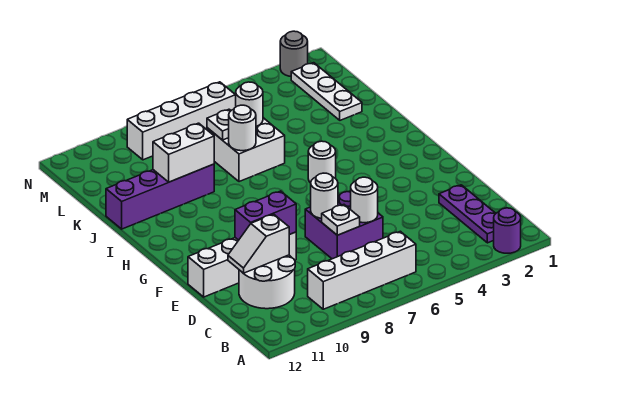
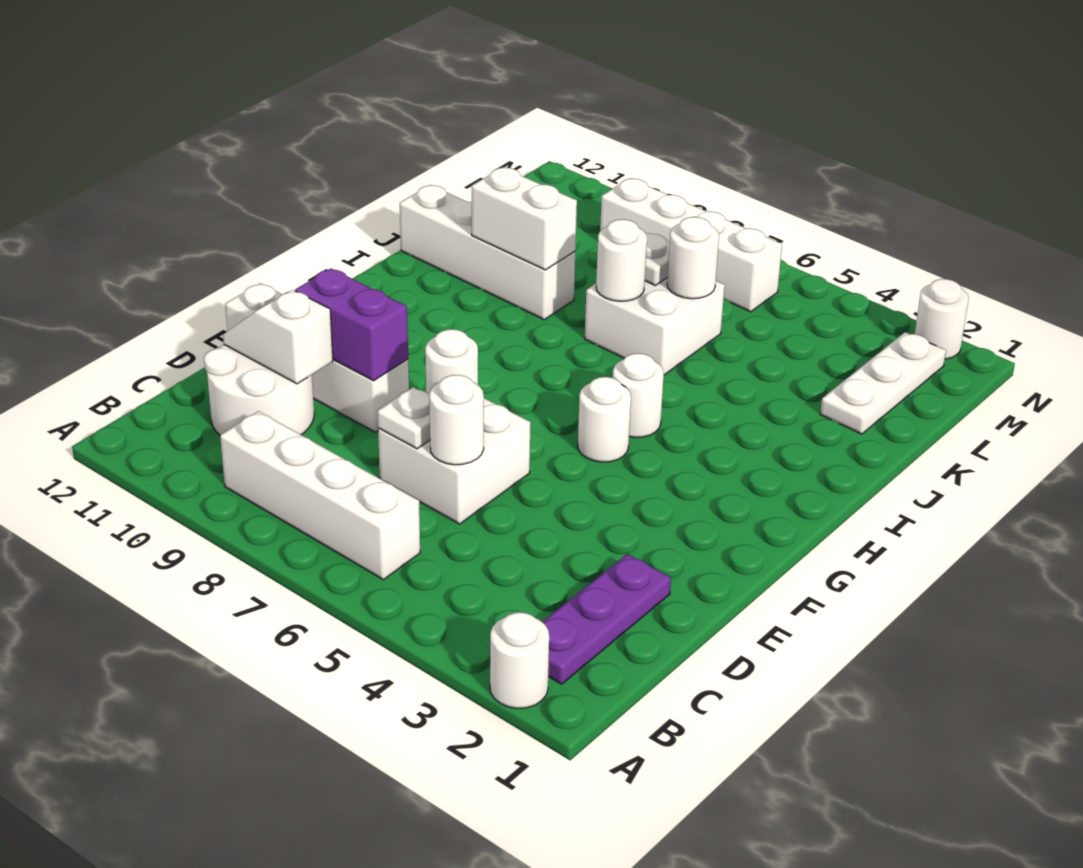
purple round brick A2 level 1 -> white round brick A2 level 1
purple brick D6:E7 level 1 -> white brick D6:E7 level 1
none -> white round brick G5 level 1
purple brick J9:J12 level 1 -> white brick J9:J12 level 1
grey round brick N2 level 1 -> white round brick N2 level 1

